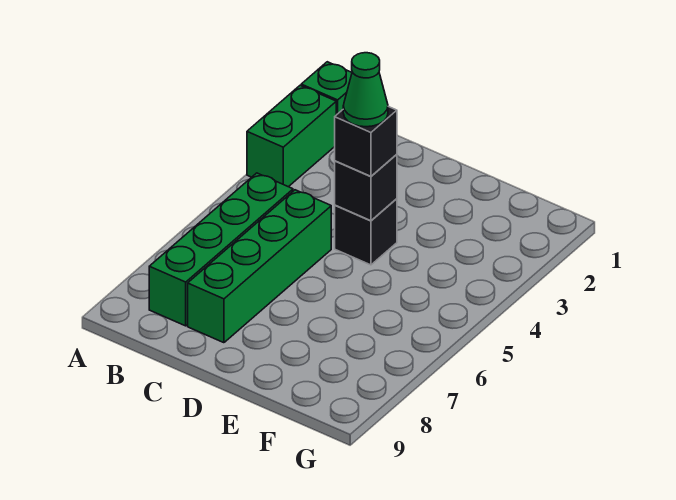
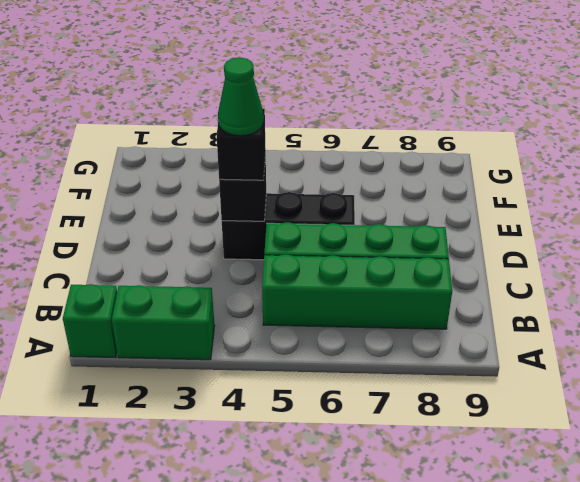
black brick D4 level 1 -> black brick D4:D6 level 1

